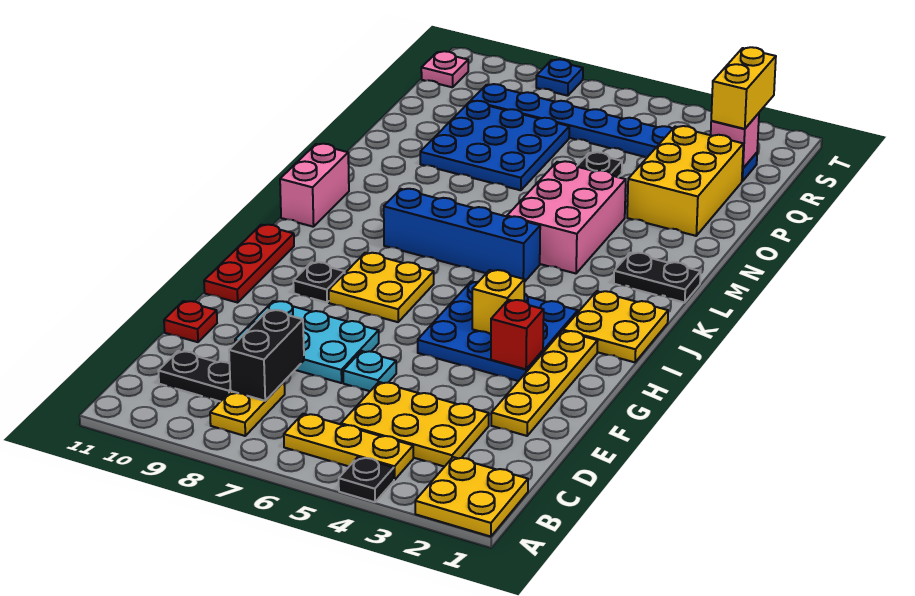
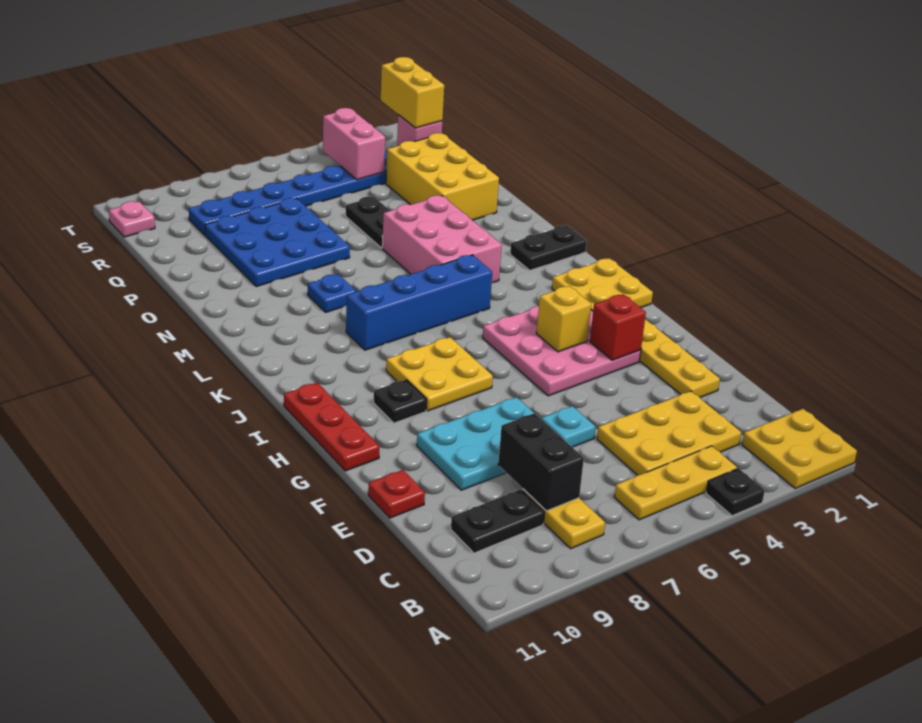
blue plate G3:I5 level 1 -> pink plate G3:I5 level 1
pink brick K11:L11 level 1 -> pink brick R4:S4 level 2
blue plate T8 level 1 -> blue plate M8 level 1

